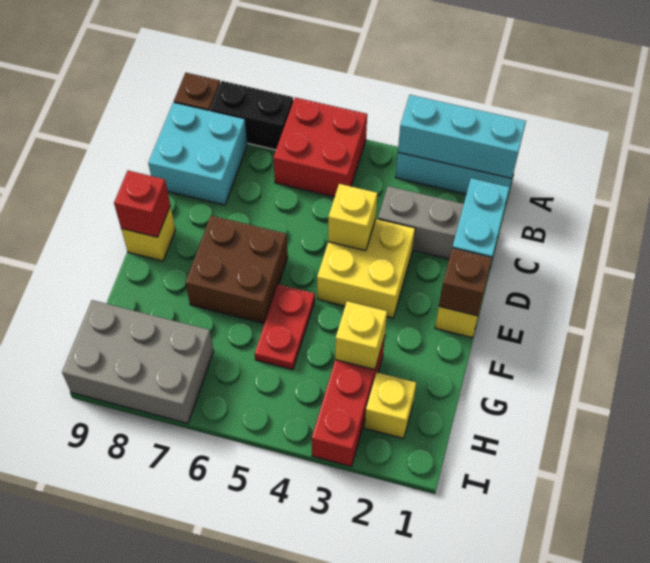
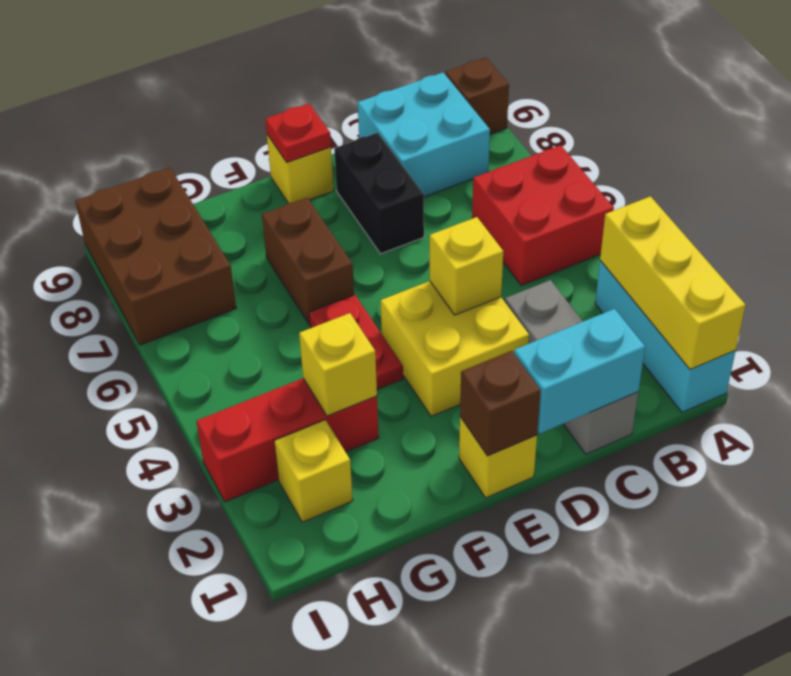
cyan brick A1:A3 level 2 -> yellow brick A1:A3 level 2
black brick A7:A8 level 1 -> black brick D7:D8 level 1
brown brick E6:F7 level 1 -> brown brick F6:F7 level 1
red brick E9 level 2 -> red plate E9 level 2
red plate F5:G5 level 1 -> red plate F4:F5 level 1
grey brick H7:I9 level 1 -> brown brick H7:I9 level 1

